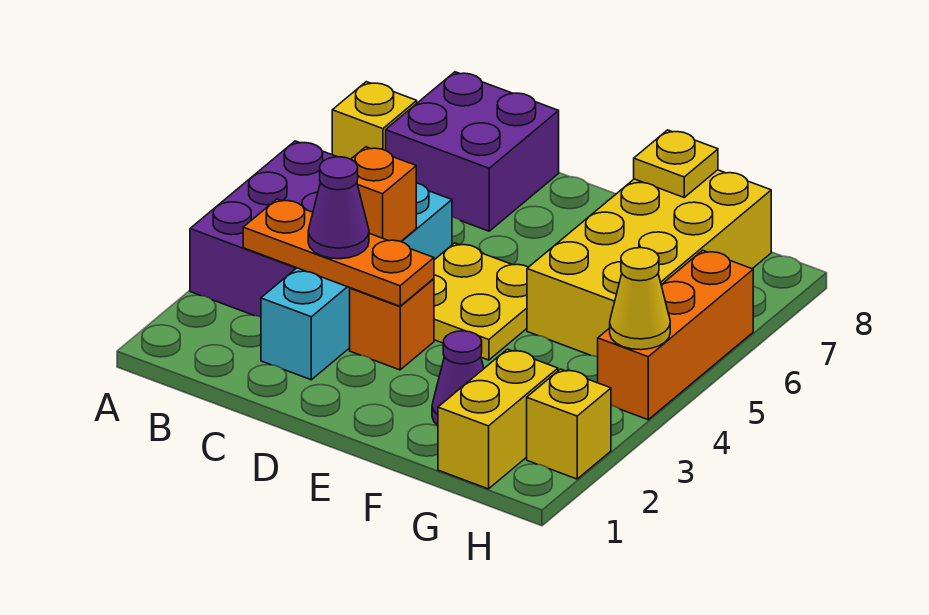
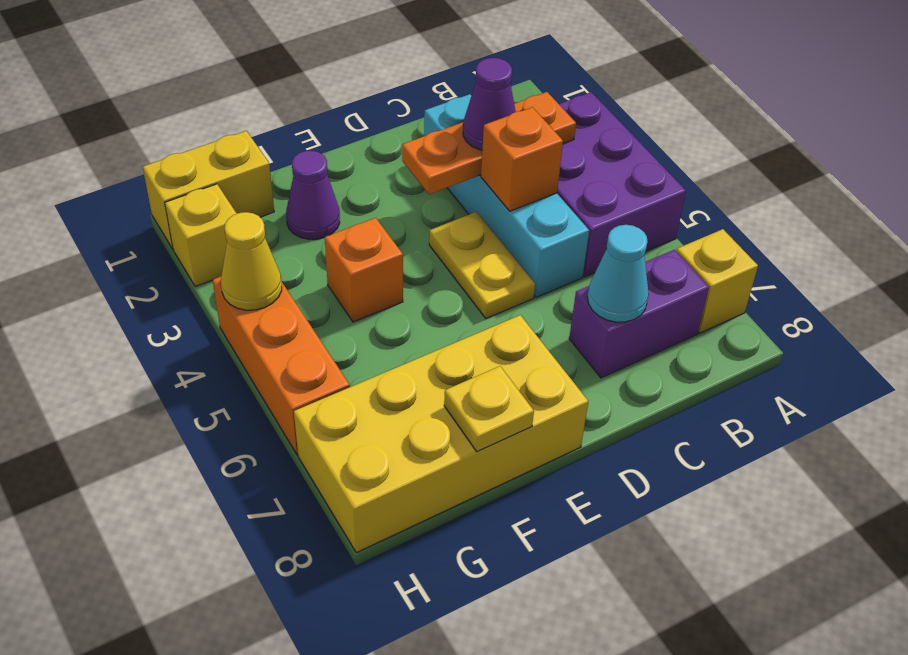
purple brick B7:C8 level 1 -> purple brick B7:C7 level 1
none -> cyan cone C7 level 2
orange brick D3 level 1 -> orange brick F4 level 1
yellow plate D4:E5 level 1 -> yellow plate D4:D5 level 1
yellow brick F5:G8 level 1 -> yellow brick E7:H8 level 1
yellow brick G1:G2 level 1 -> yellow brick G1:H1 level 1

